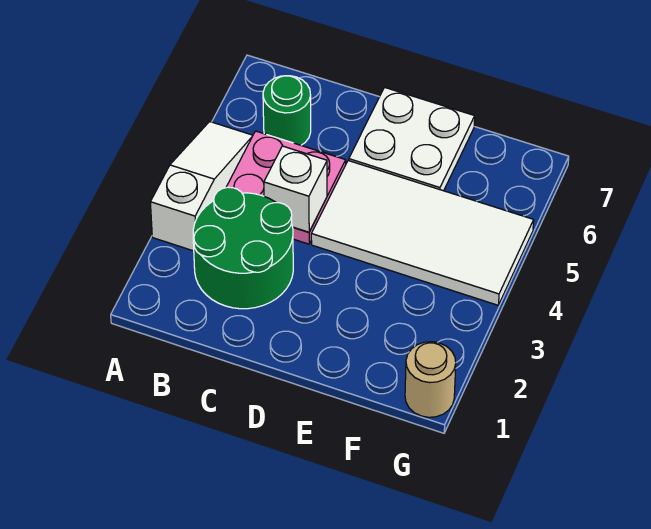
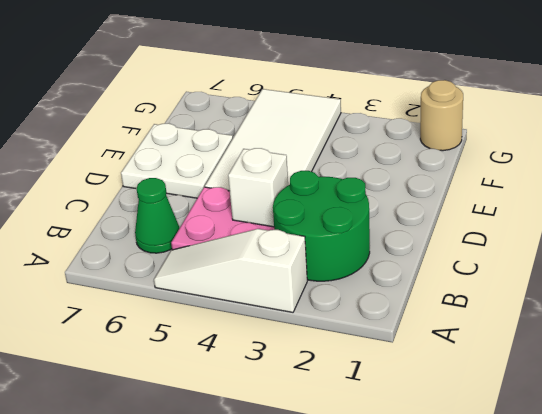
green round brick B6 level 1 -> green cone B6 level 1

